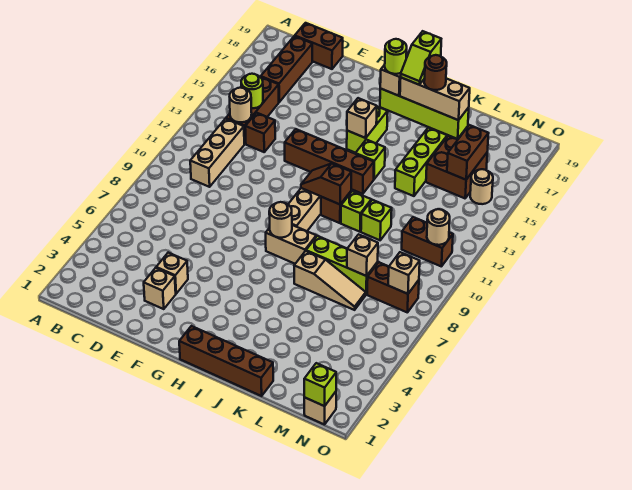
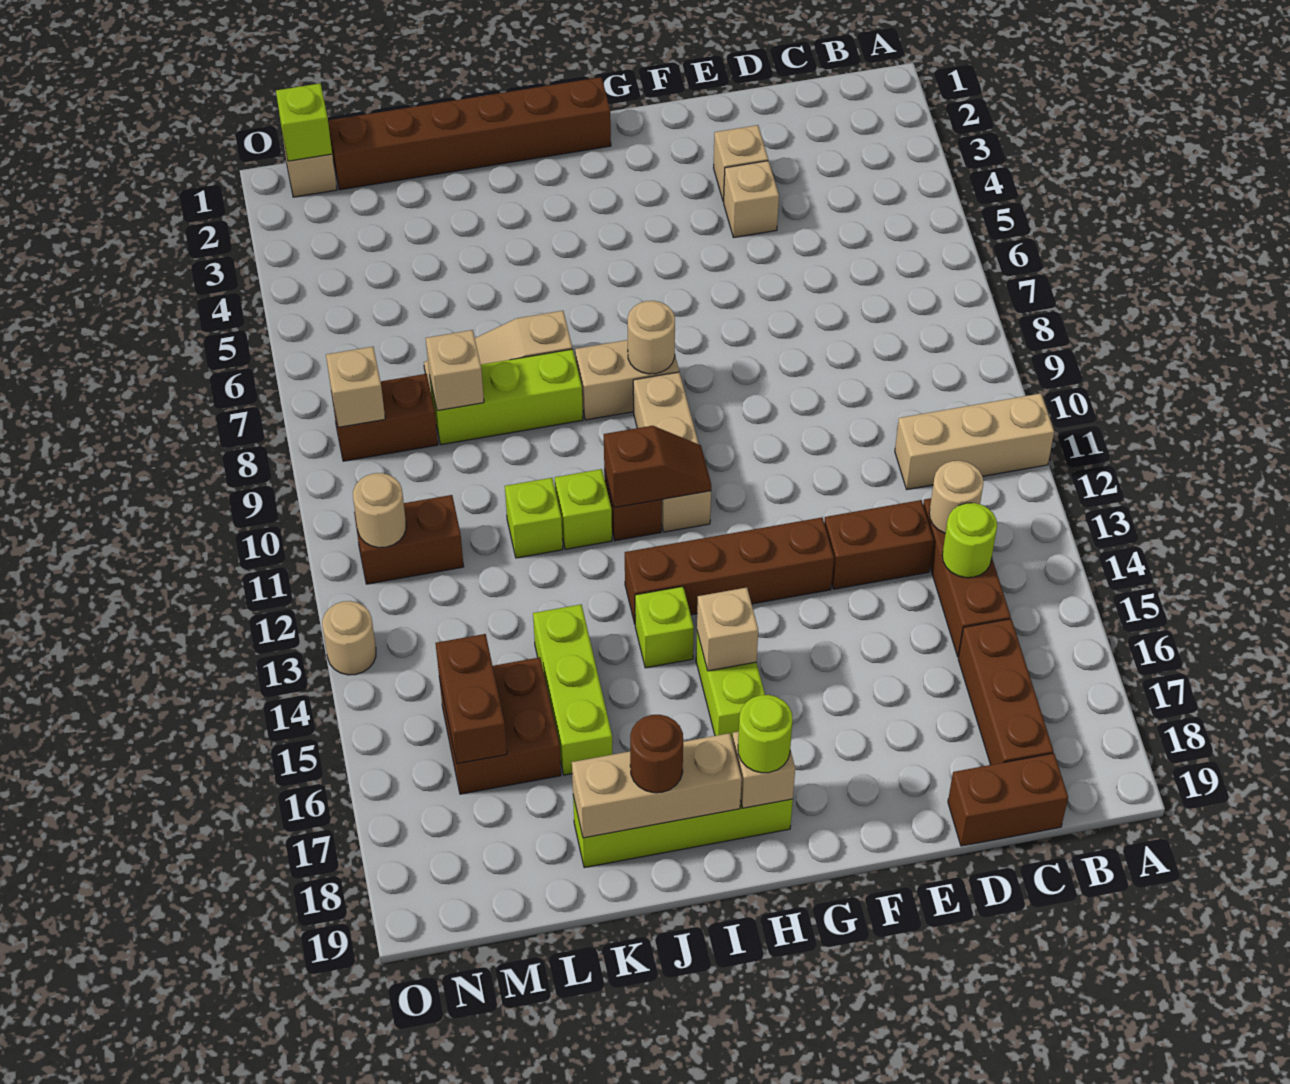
tan brick C10:C12 level 1 -> tan brick A11:C11 level 1
brown brick D13 level 1 -> brown brick D13:E13 level 1
brown brick H1:K1 level 1 -> brown brick H1:M1 level 1
lime slope I18:I19 level 3 top 19 -> none
tan round brick N15 level 1 -> tan round brick O13 level 1

